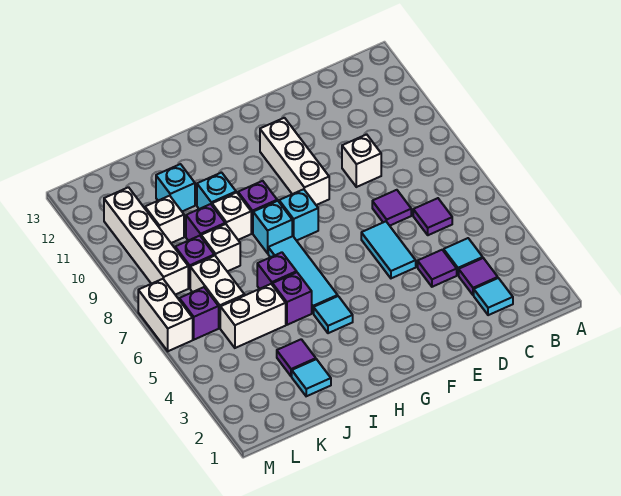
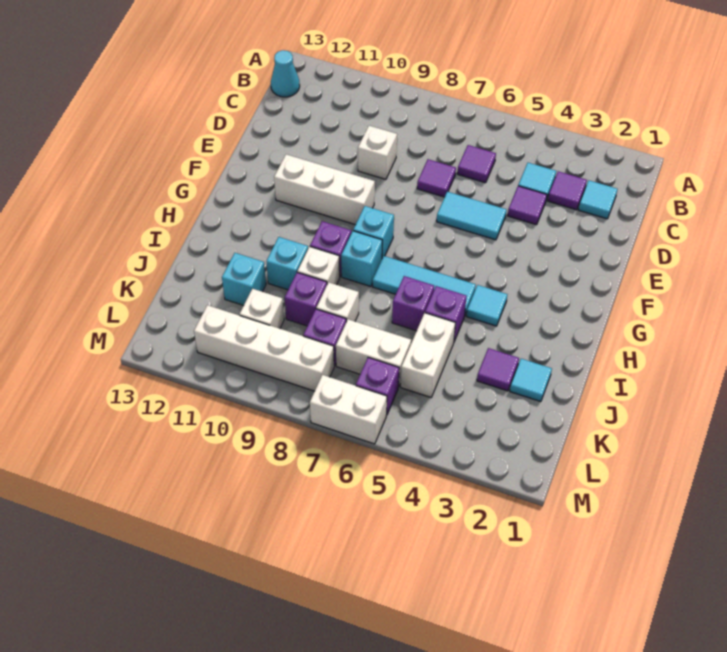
none -> cyan cone B13 level 1

